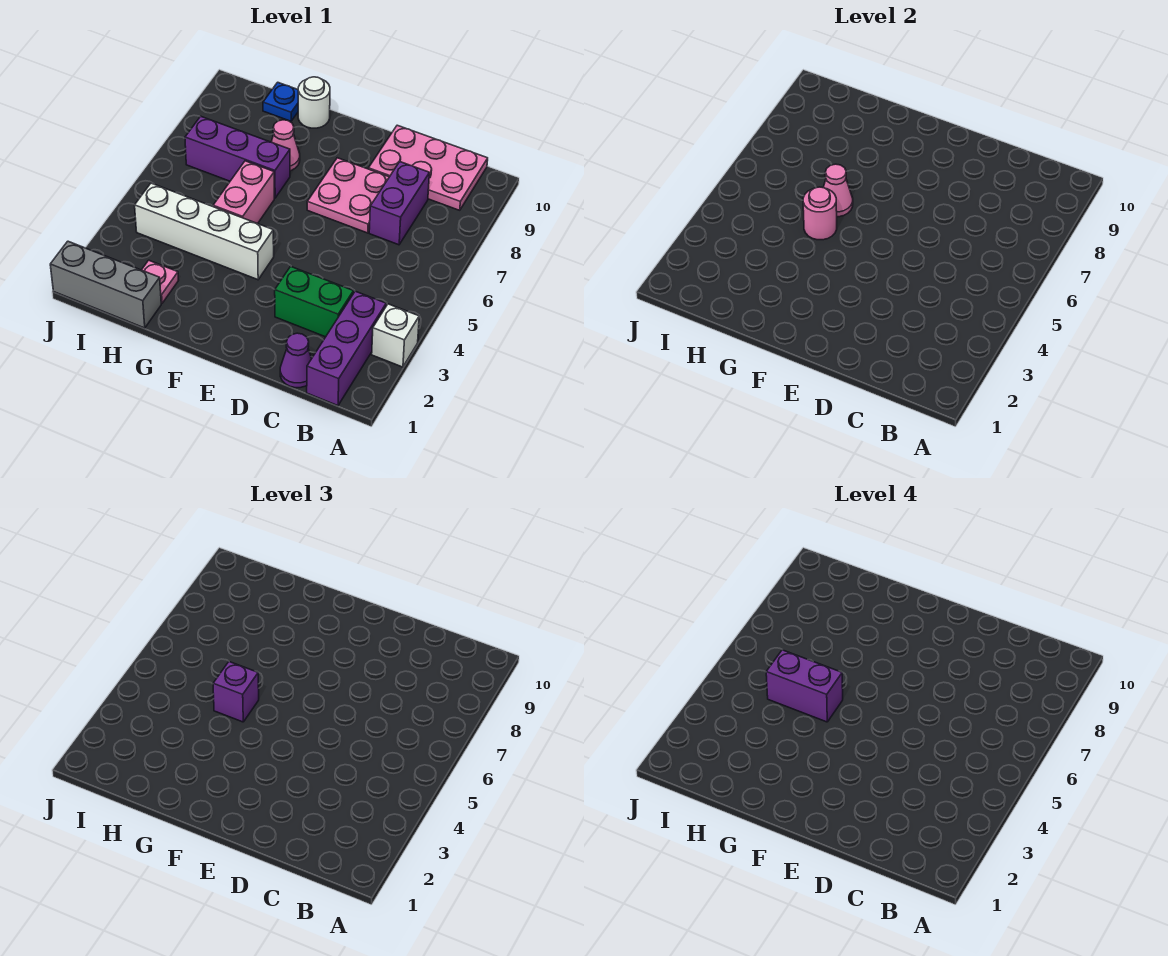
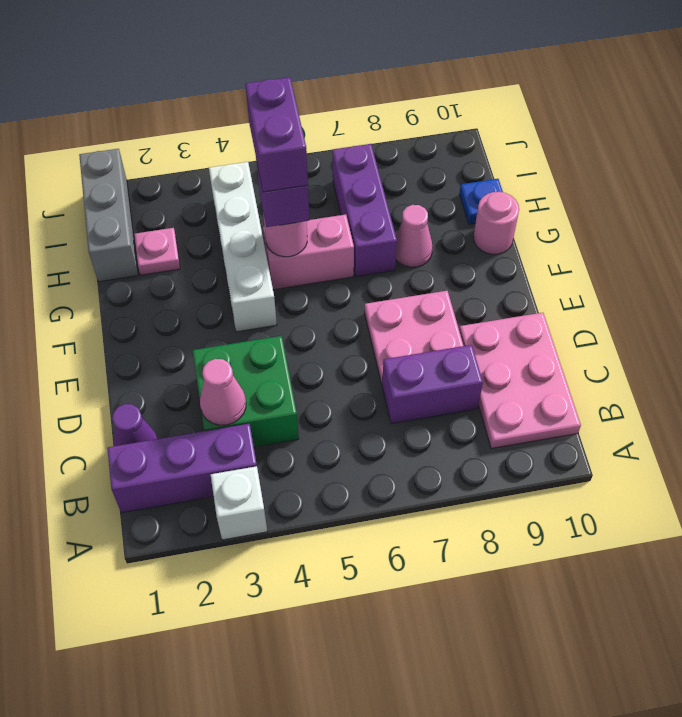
green brick C3:D3 level 1 -> green brick C3:D4 level 1
pink cone G6 level 2 -> pink cone C3 level 2
white round brick G10 level 1 -> pink round brick G10 level 1

